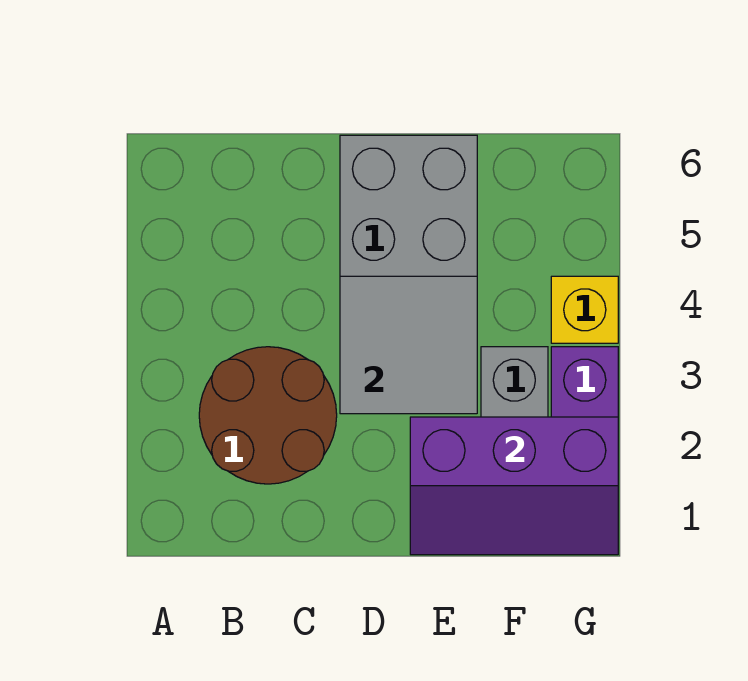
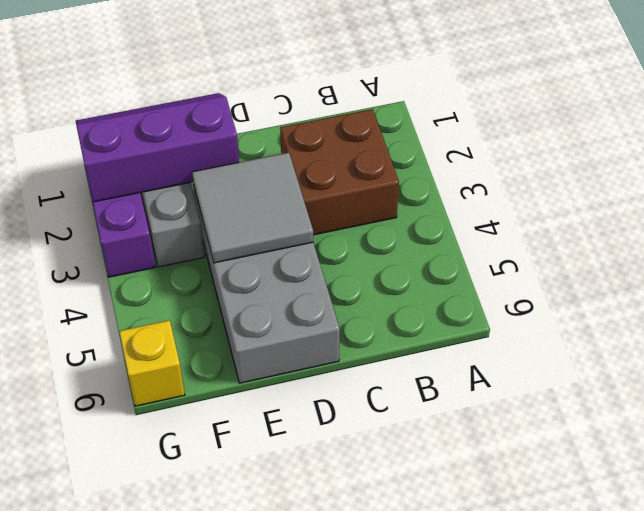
brown round brick B2:C3 level 1 -> brown brick B2:C3 level 1
yellow brick G4 level 1 -> yellow brick G6 level 1

